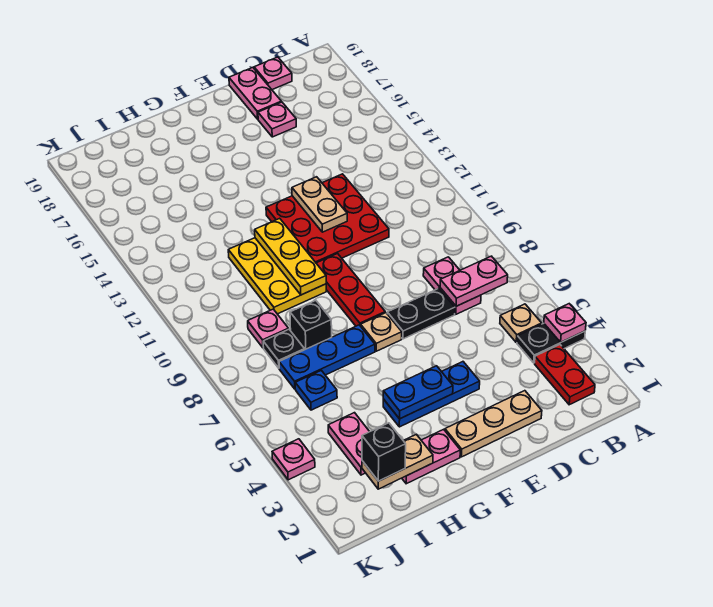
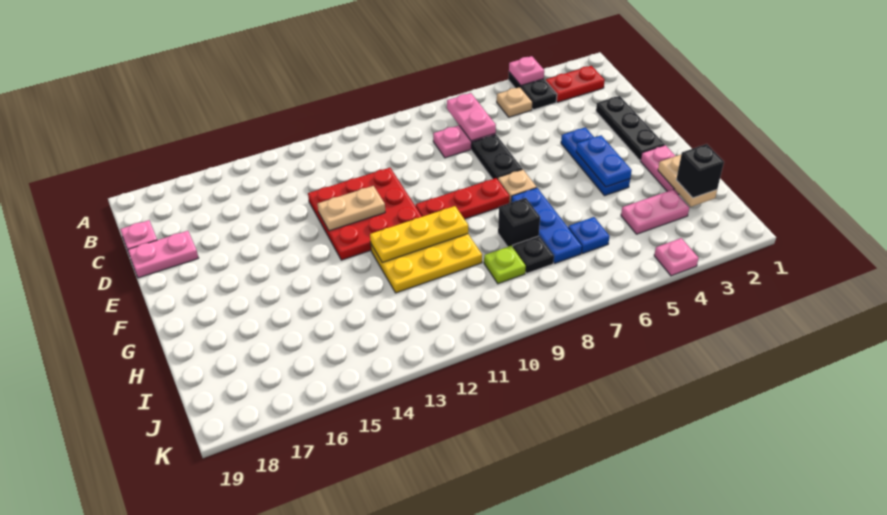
tan plate D2:F2 level 1 -> black plate D2:F2 level 1
pink plate D17 level 1 -> none
pink plate I9 level 1 -> lime plate I9 level 1

